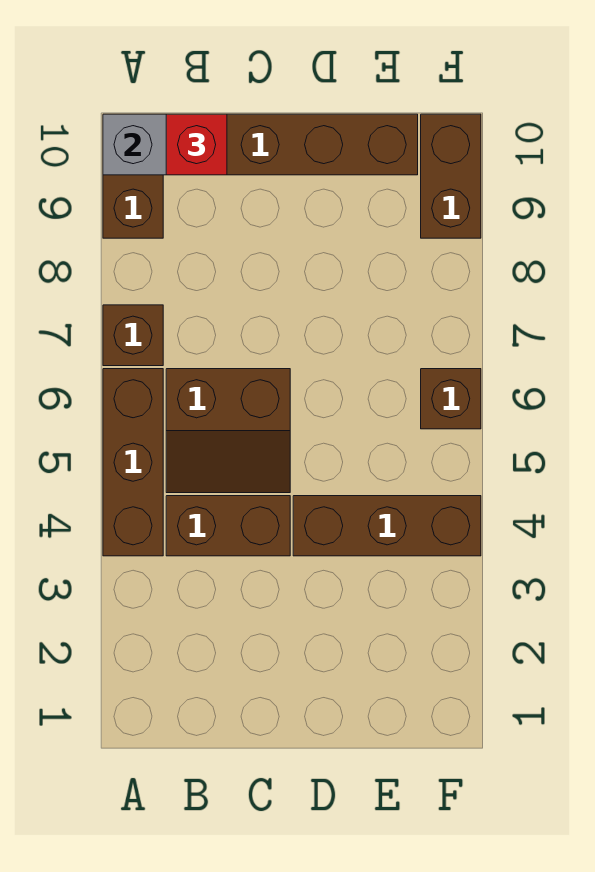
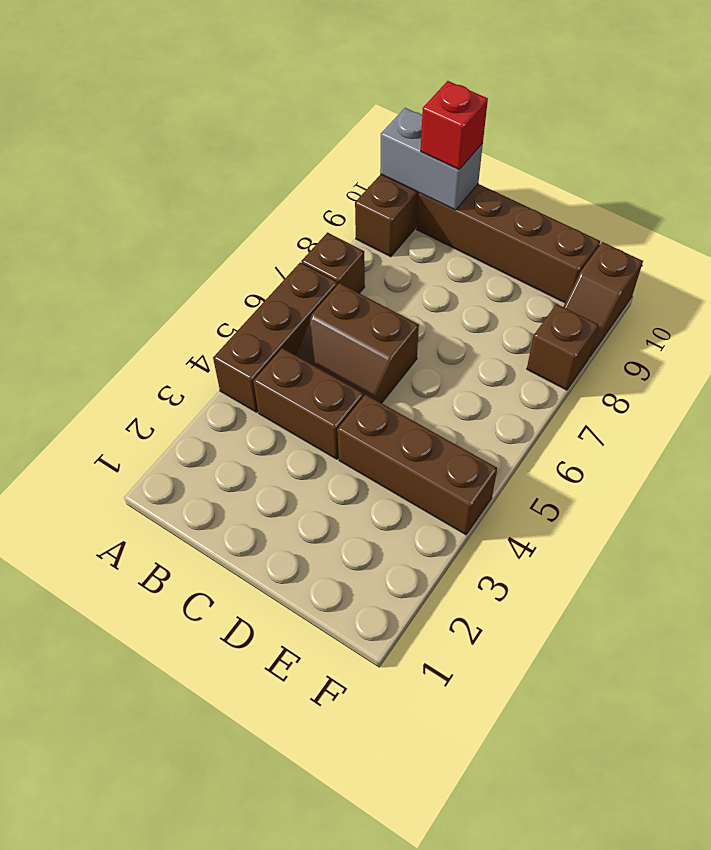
brown brick F6 level 1 -> brown brick F8 level 1
brown brick F9:F10 level 1 -> brown slope F9:F10 level 1 top 10

